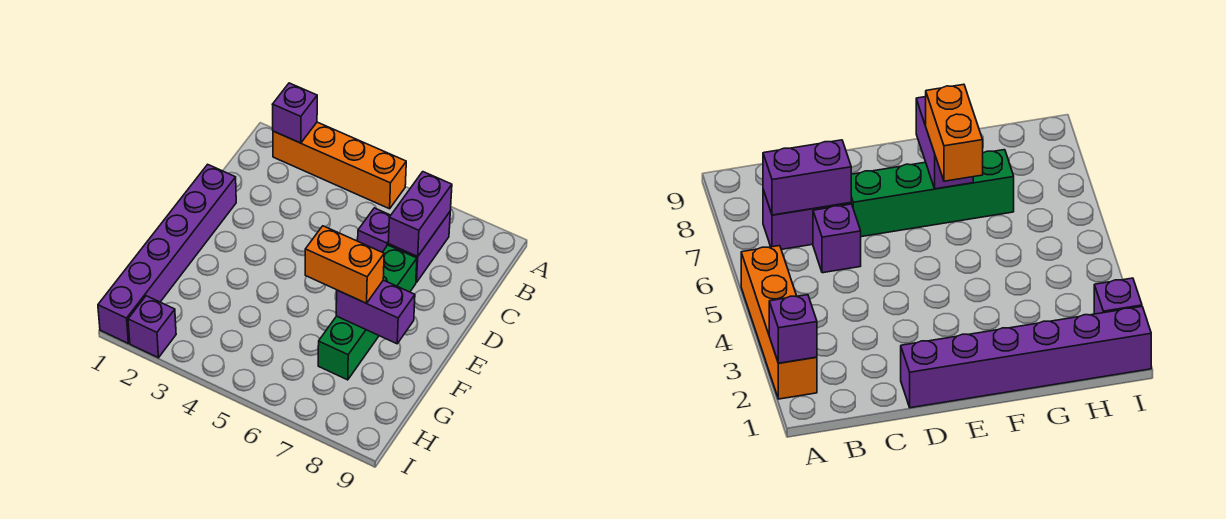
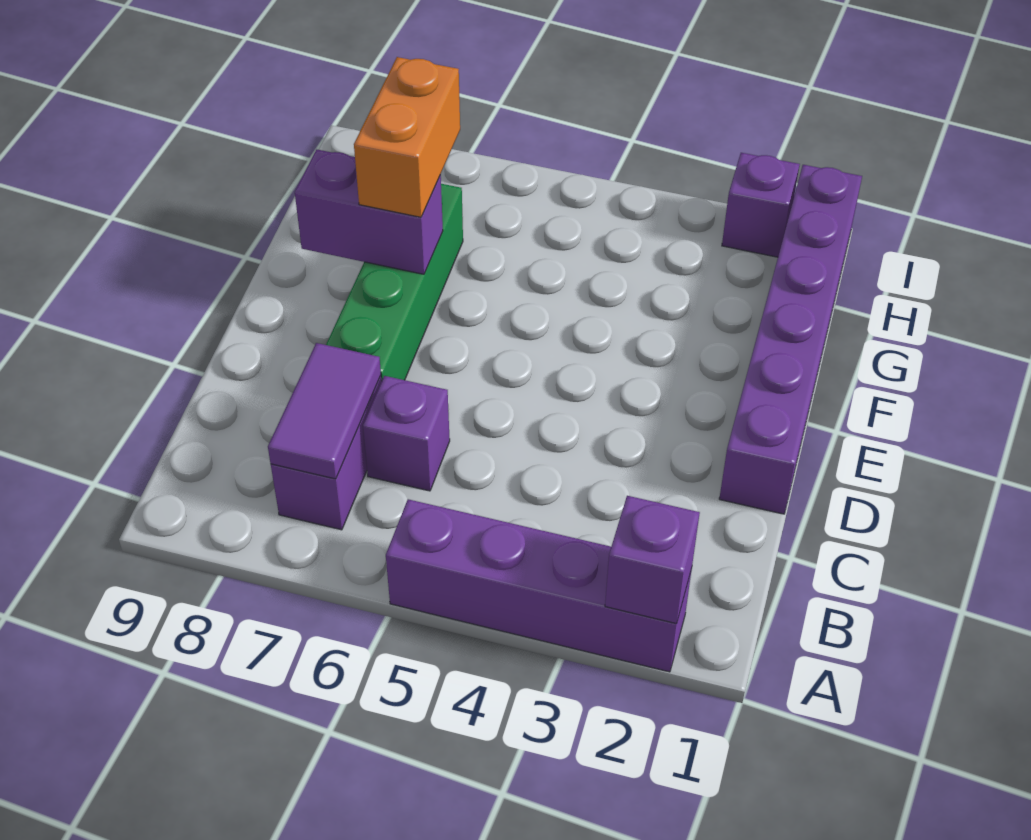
orange brick A2:A5 level 1 -> purple brick A2:A5 level 1
purple brick B7:C7 level 2 -> purple tile B7:C7 level 2
orange brick F6:F7 level 3 -> orange brick F7:G7 level 3

